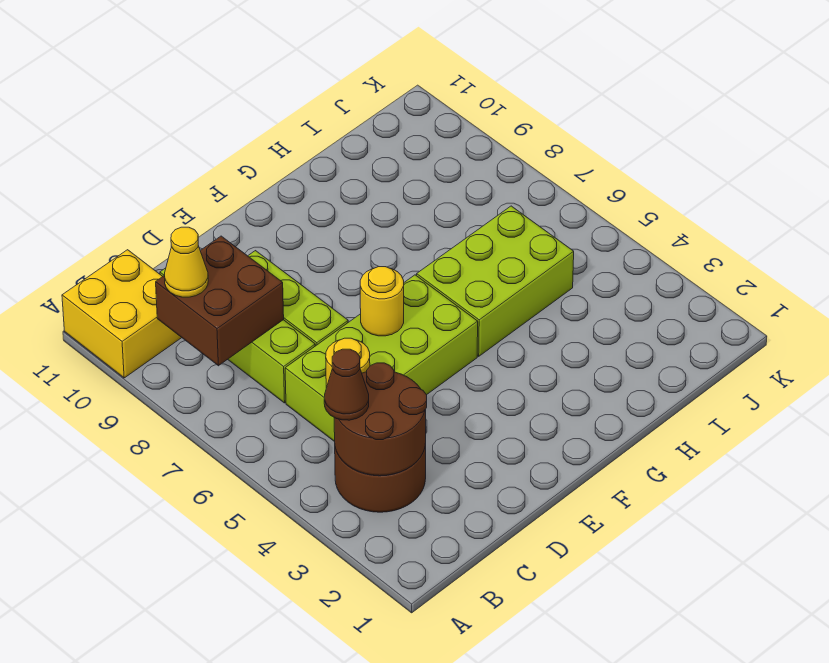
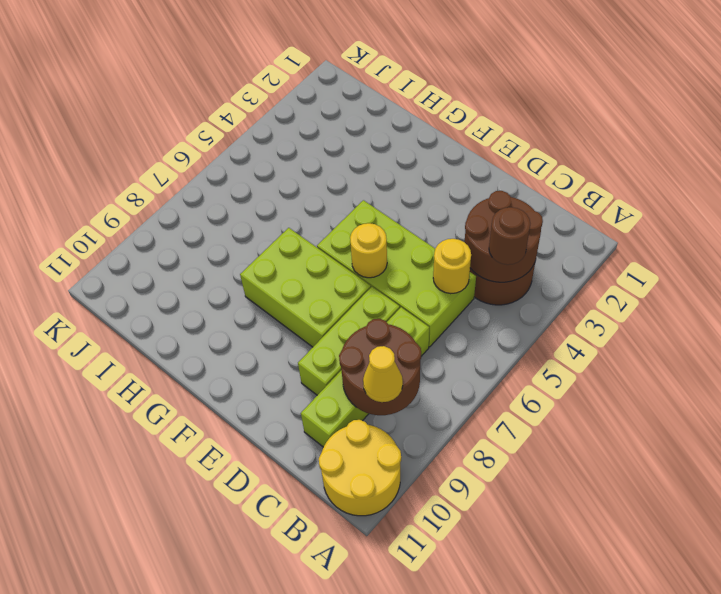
yellow brick A10:B11 level 1 -> yellow round brick A10:B11 level 1
brown cone B4 level 3 -> brown round brick B4 level 3
brown brick B8:C9 level 2 -> brown round brick B8:C9 level 2
lime brick G5:I6 level 1 -> lime brick E7:G8 level 1

